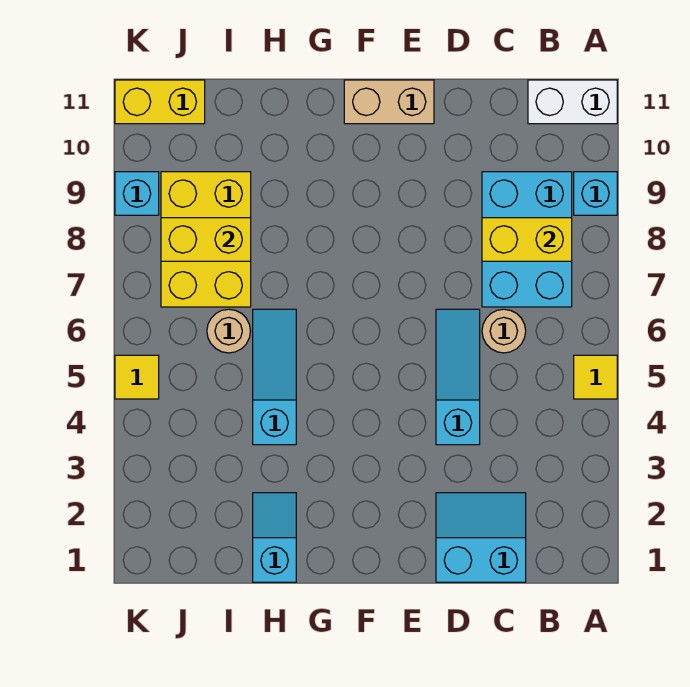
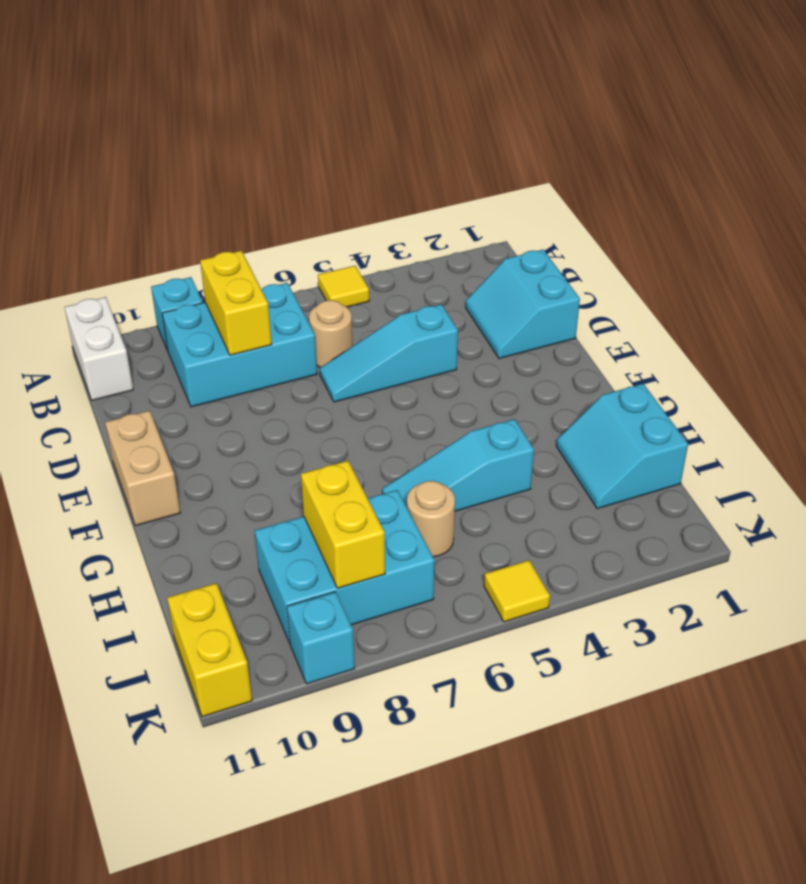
cyan slope H1:H2 level 1 top 1 -> cyan slope H1:I2 level 1 top 1
yellow brick I7:J9 level 1 -> cyan brick I7:J9 level 1

